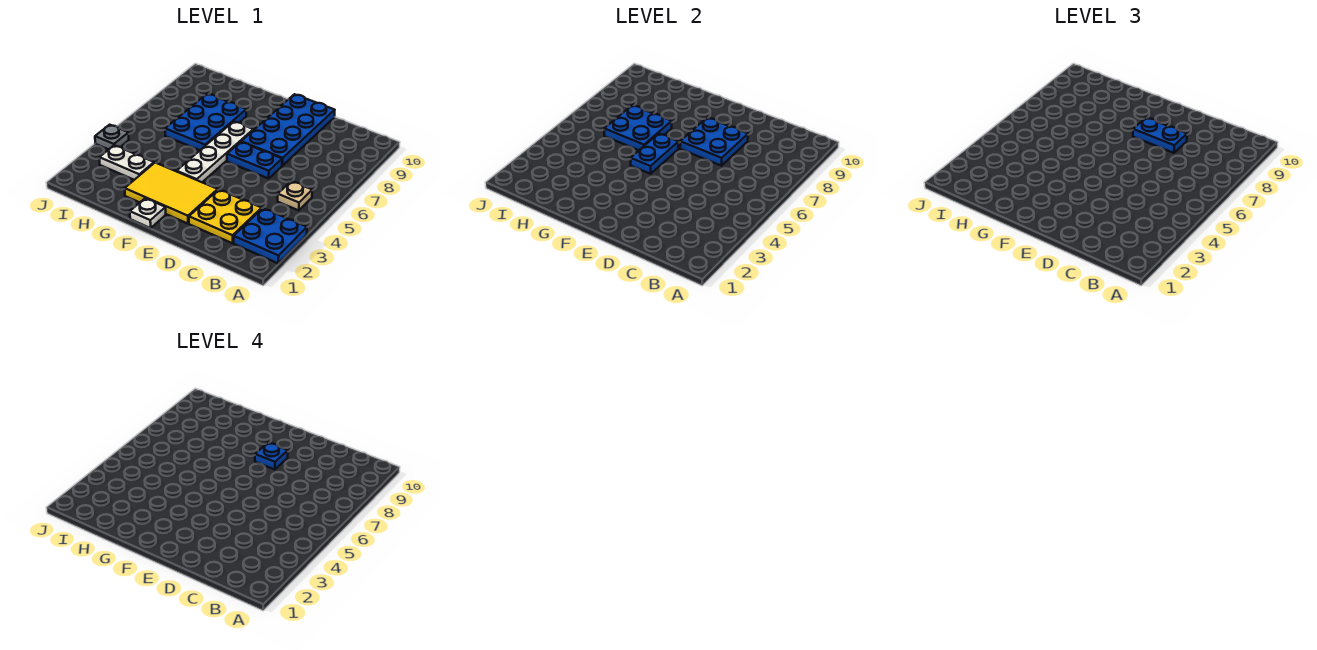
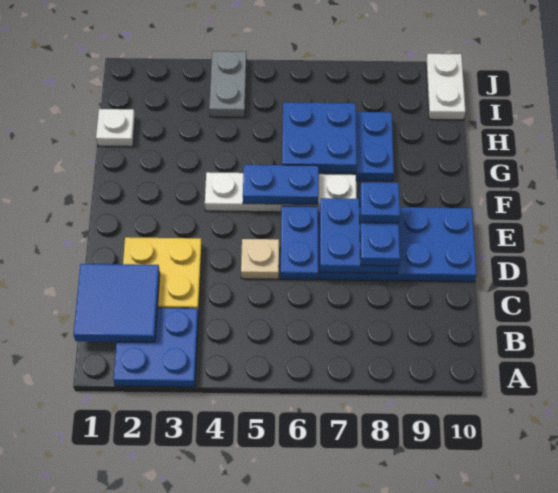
none -> blue tile B1:C2 level 2
tan plate B5 level 1 -> tan plate D5 level 1
yellow tile E2:G3 level 1 -> none
white plate F1 level 1 -> white plate H1 level 1
white plate H3:I3 level 1 -> white plate I10:J10 level 1
grey plate J4 level 1 -> grey plate I4:J4 level 1

